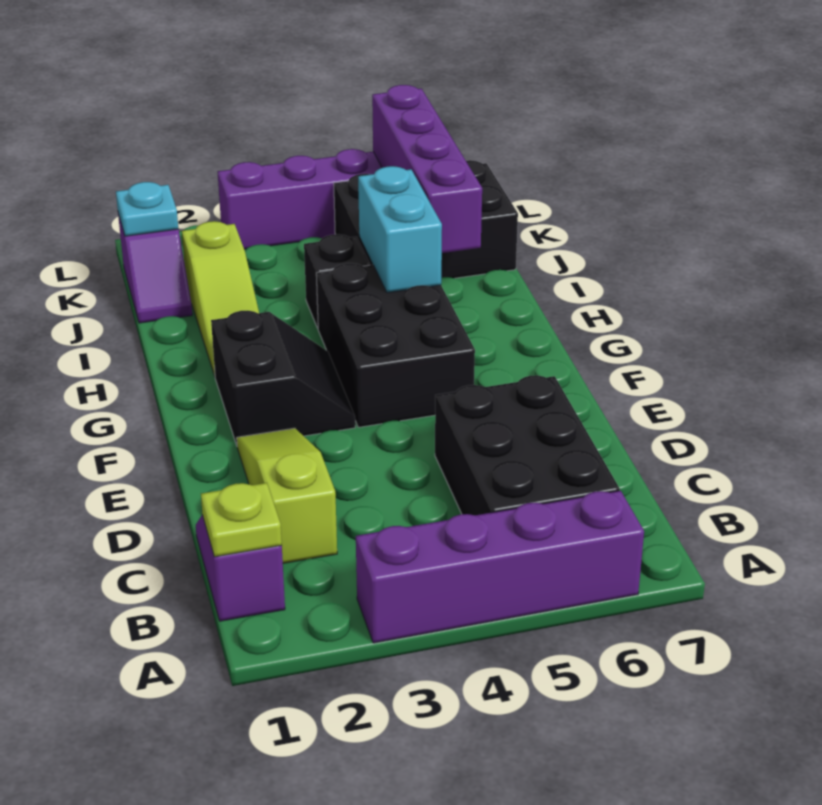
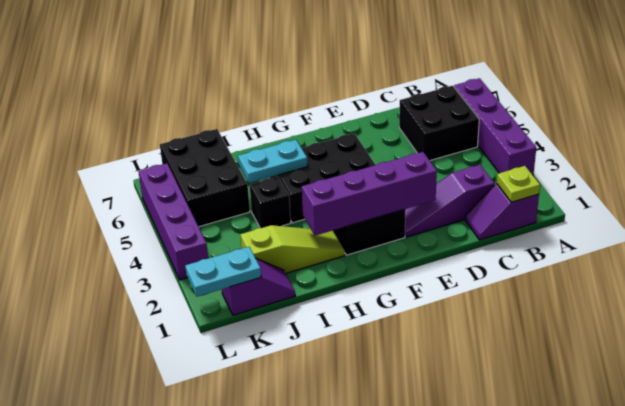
black brick B5:D6 level 1 -> black brick B5:C6 level 1
lime slope C2:E2 level 1 top C -> purple slope C2:E2 level 1 top C
cyan brick H5:I5 level 2 -> cyan plate H5:I5 level 2
purple brick I6:L6 level 2 -> purple brick E2:H2 level 2
cyan plate K1 level 2 -> cyan plate K1:L1 level 2

